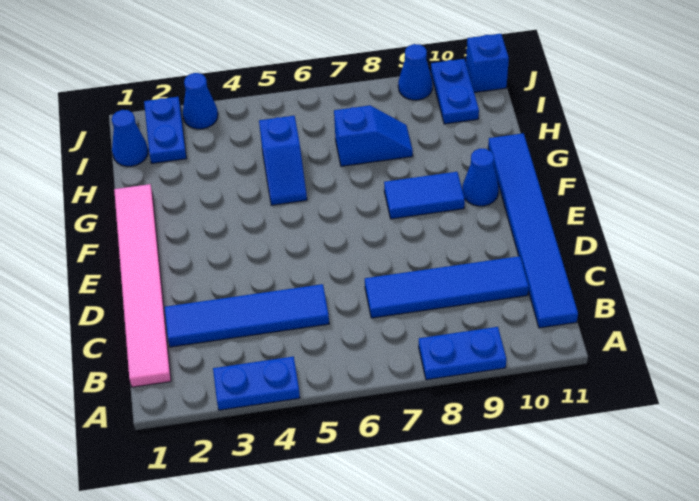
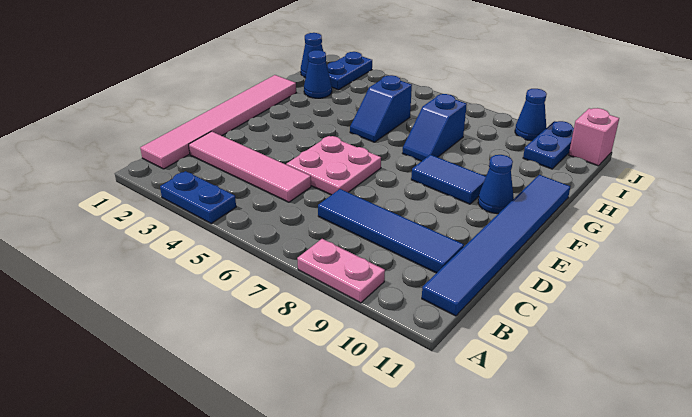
blue plate A8:A9 level 1 -> pink plate A8:A9 level 1
blue tile C2:C5 level 1 -> pink tile C2:C5 level 1
none -> pink plate D5:E6 level 1
blue slope H7:H8 level 1 top 7 -> blue slope G7:H7 level 1 top H
blue cone J3 level 1 -> blue cone H2 level 1
blue brick J11 level 1 -> pink brick J11 level 1

